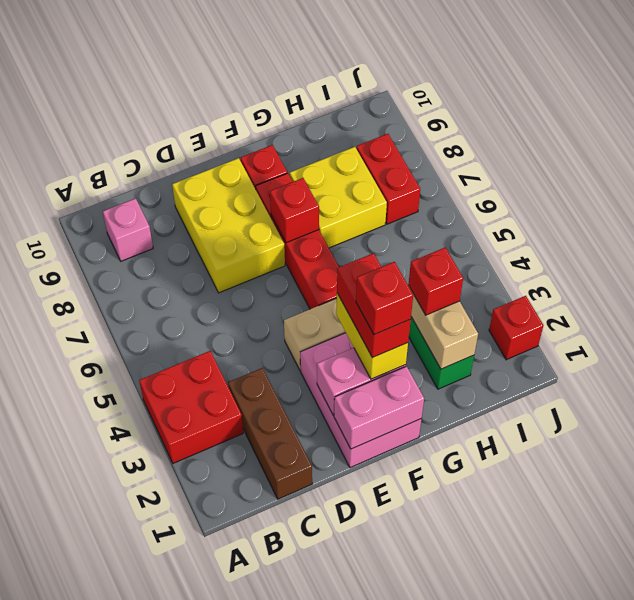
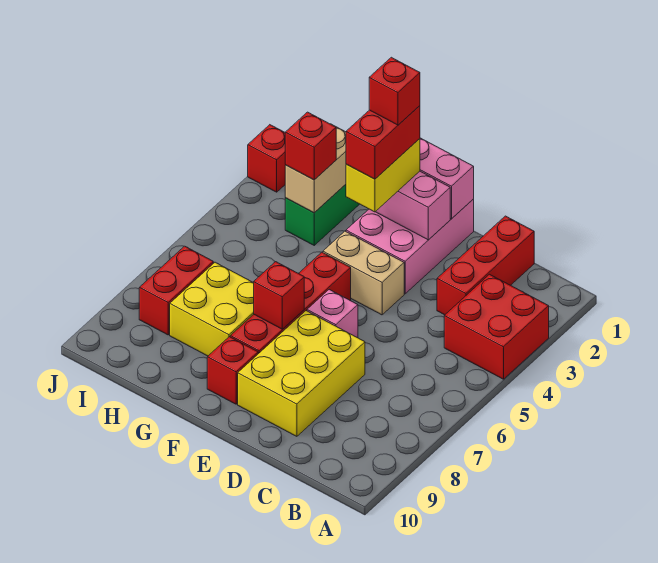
pink brick B9 level 1 -> pink brick E6 level 1
brown brick C1:C3 level 1 -> red brick C1:C3 level 1

